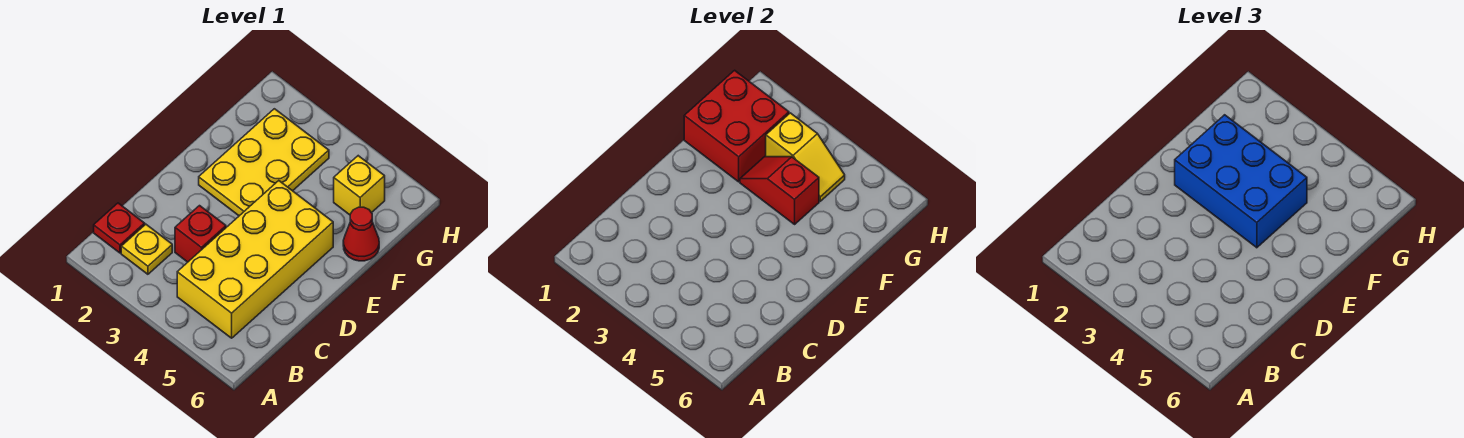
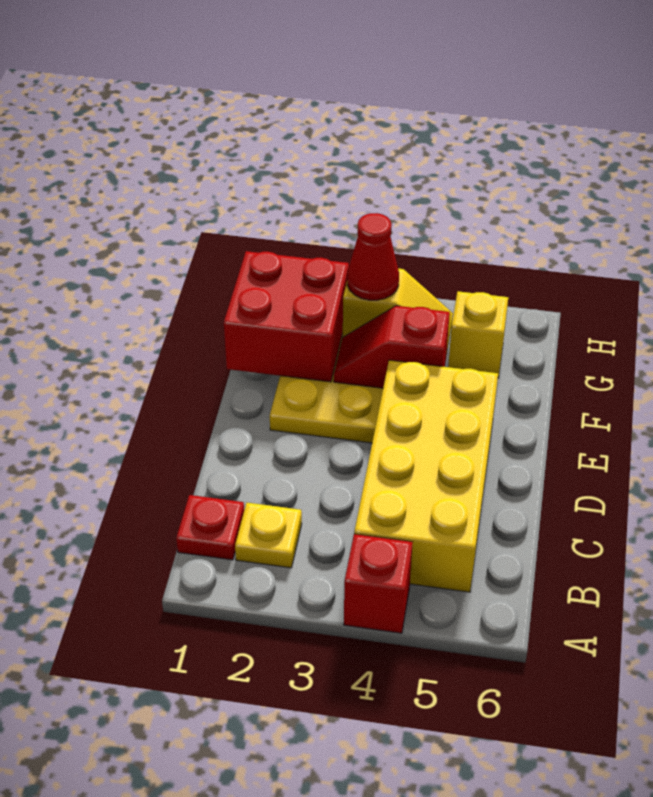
red brick C3 level 1 -> red brick A4 level 1
blue brick E2:F4 level 3 -> none
red cone F6 level 1 -> red cone G3 level 3

